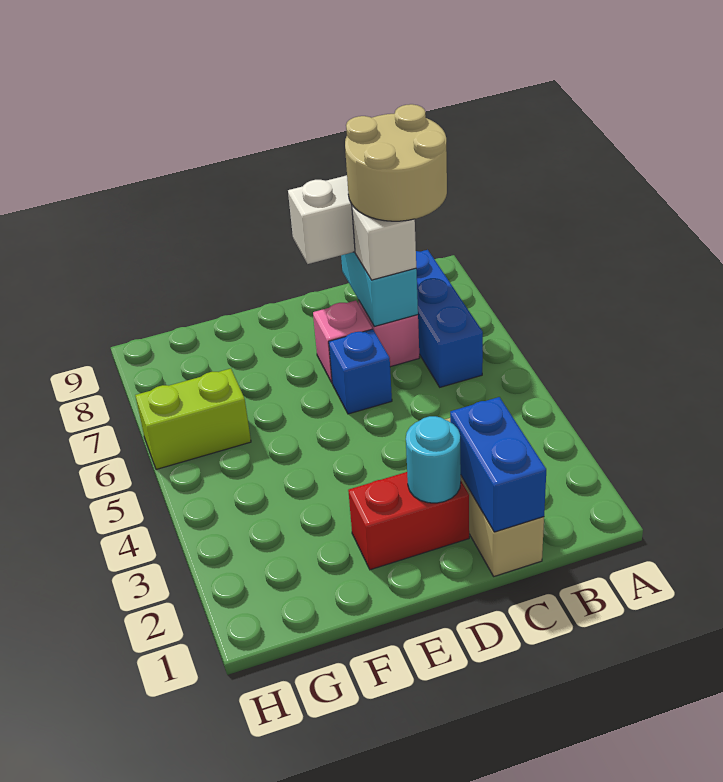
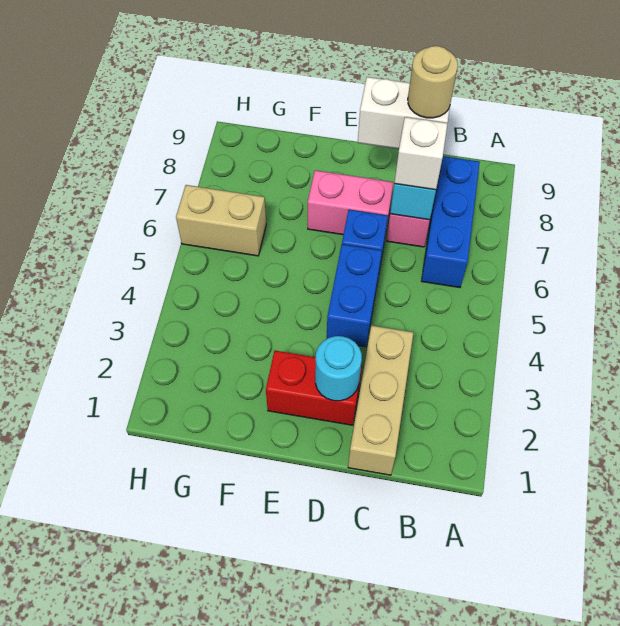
tan round brick B7:C8 level 4 -> tan round brick C8 level 4
blue brick C1:C2 level 2 -> blue brick D4:D5 level 1
pink brick D7 level 1 -> pink brick D7:E7 level 1
lime brick G6:H6 level 1 -> tan brick G6:H6 level 1

